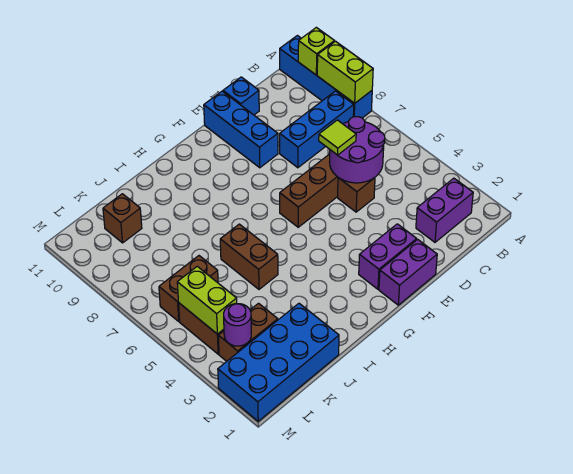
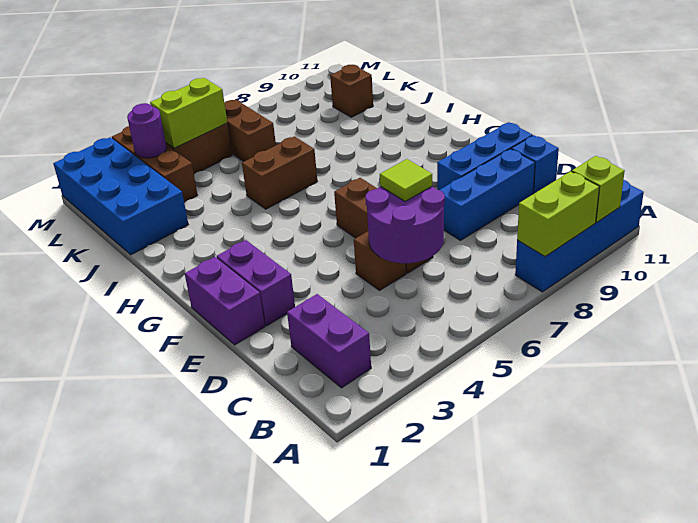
blue brick B8:D8 level 1 -> blue brick D8:D10 level 1
brown brick K3:L3 level 1 -> brown brick K3:M3 level 1

